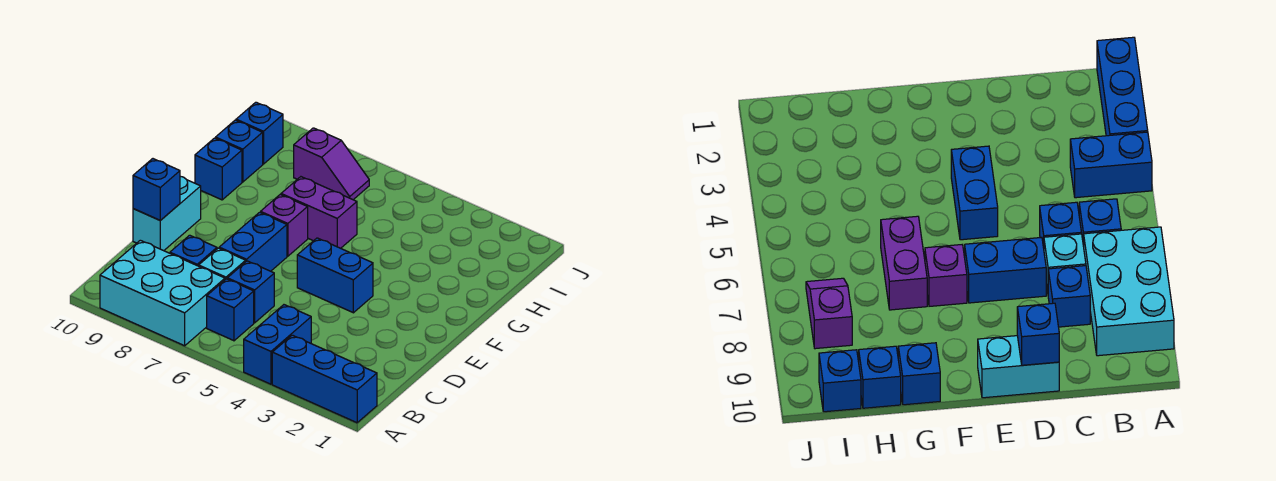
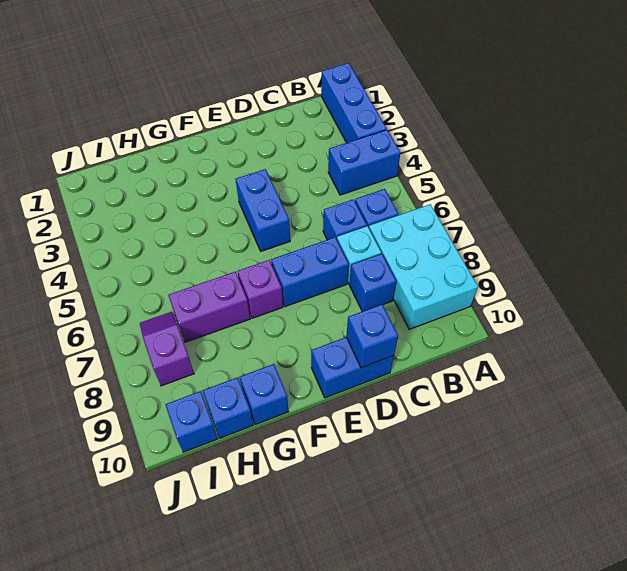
cyan brick D10:E10 level 1 -> blue brick D10:E10 level 1
purple brick G6:G7 level 1 -> purple brick G7:H7 level 1

